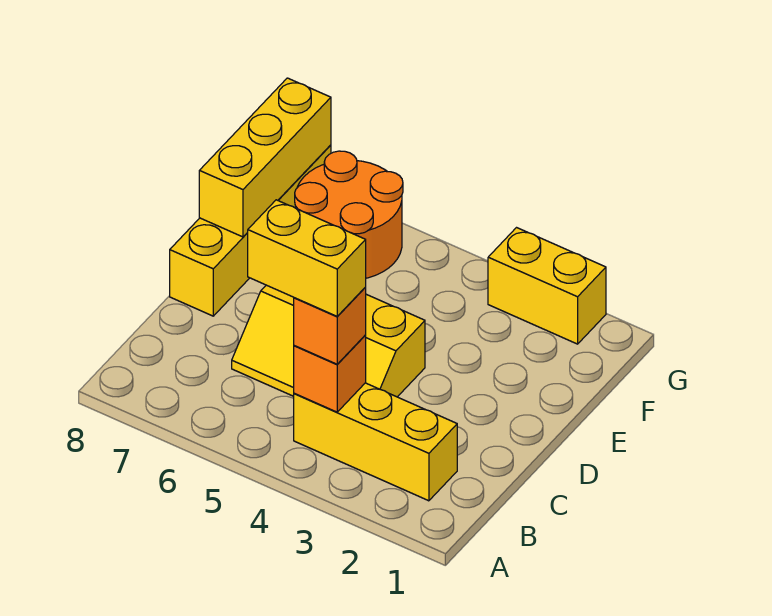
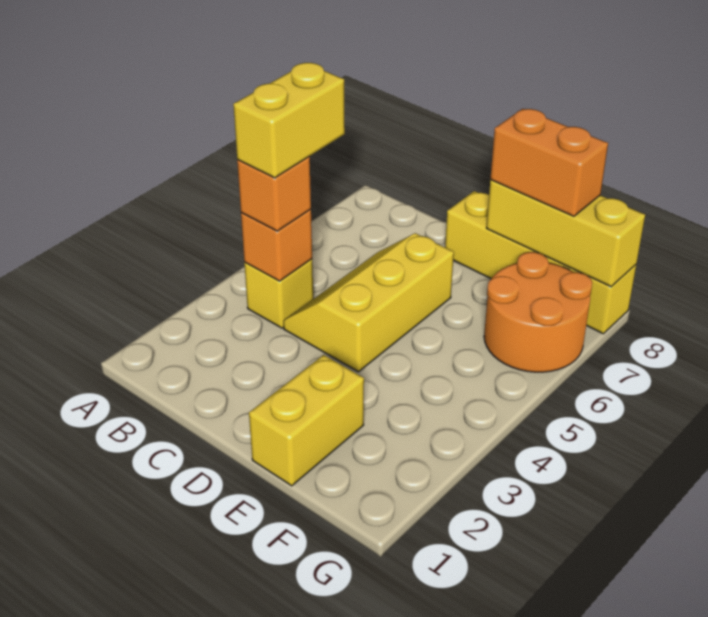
yellow brick B2:B4 level 1 -> yellow brick B4 level 1
none -> orange brick E8:F8 level 3
yellow brick G2:G3 level 1 -> yellow brick E1:E2 level 1

